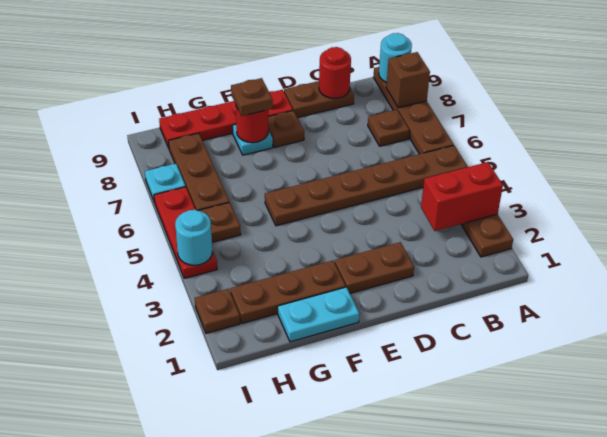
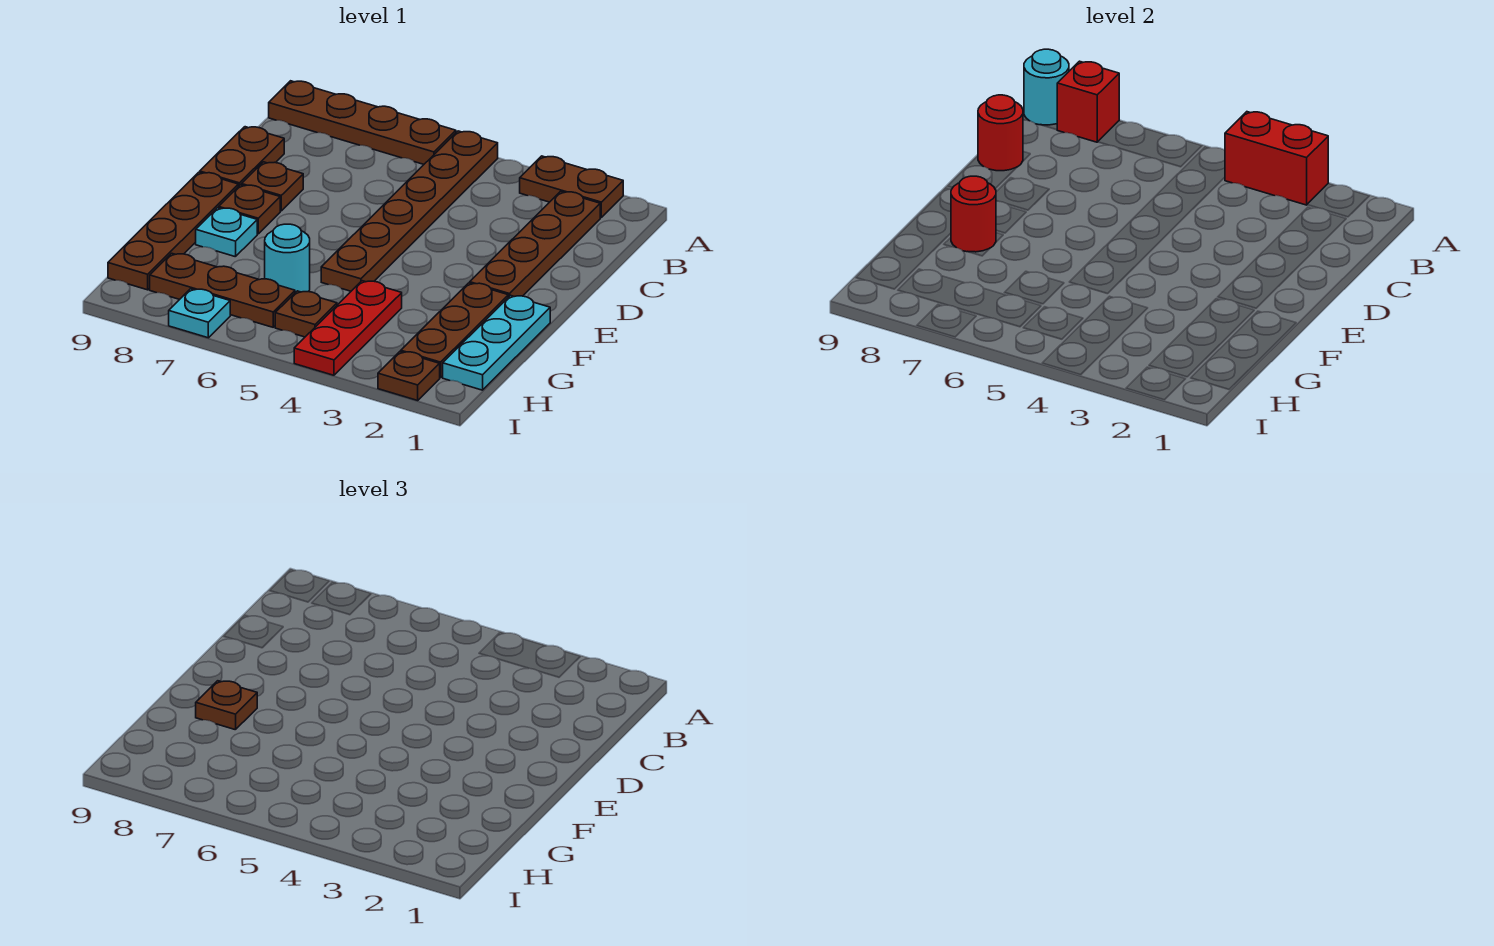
red brick A3:B3 level 2 -> red brick A3:A4 level 2
brown brick A8 level 2 -> red brick A8 level 2
brown plate B7 level 1 -> brown plate D8 level 1
brown plate D2:E2 level 1 -> brown plate B2:E2 level 1
red plate E9:H9 level 1 -> brown plate E9:H9 level 1
cyan plate F1:G1 level 1 -> cyan plate F1:H1 level 1
red plate I4:I6 level 1 -> red plate G4:I4 level 1
cyan round brick I4 level 2 -> cyan round brick G6 level 1

